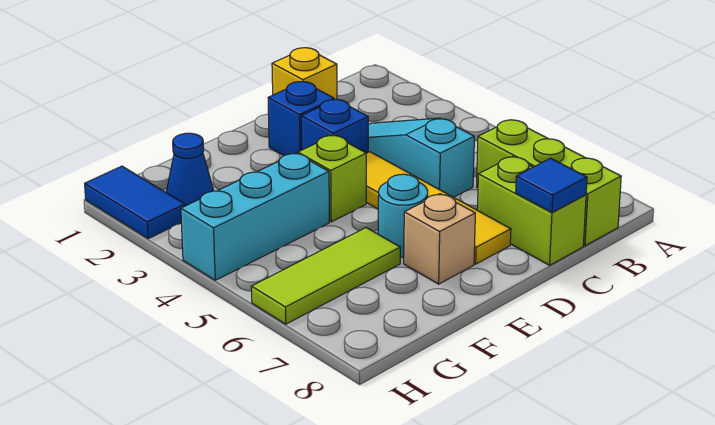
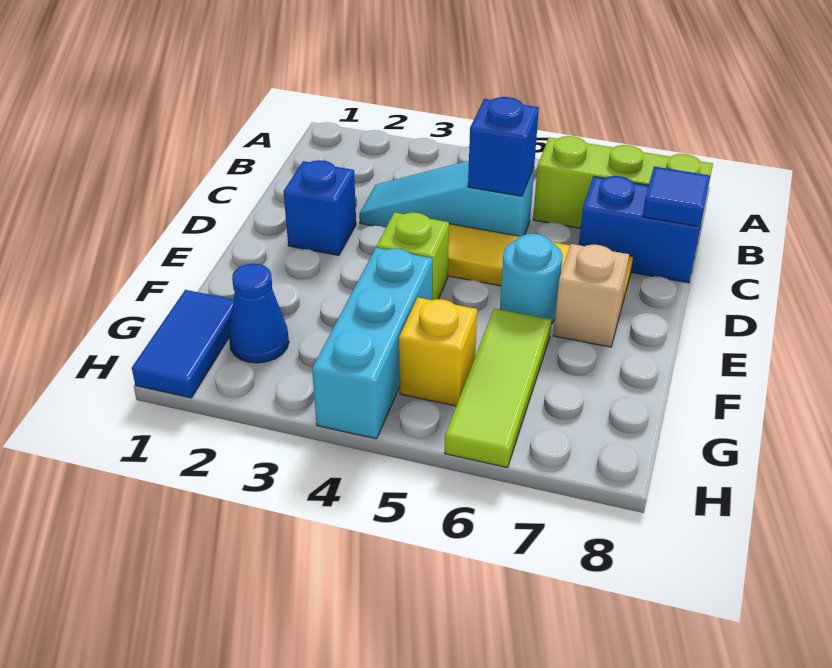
yellow brick C1 level 1 -> yellow brick G5 level 1
lime brick C7:C8 level 1 -> blue brick C7:C8 level 1
blue brick D3 level 1 -> blue brick C5 level 2
blue tile H1:H2 level 1 -> blue tile G1:H1 level 1

